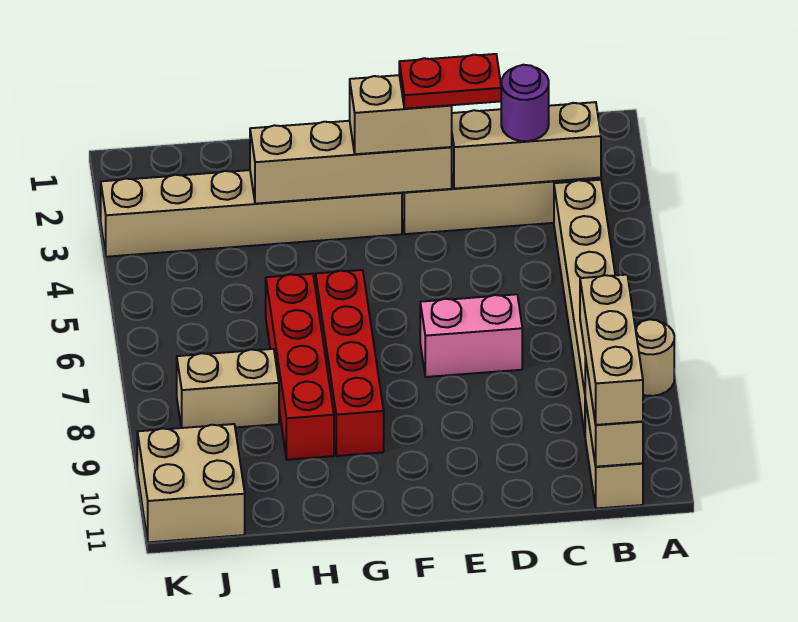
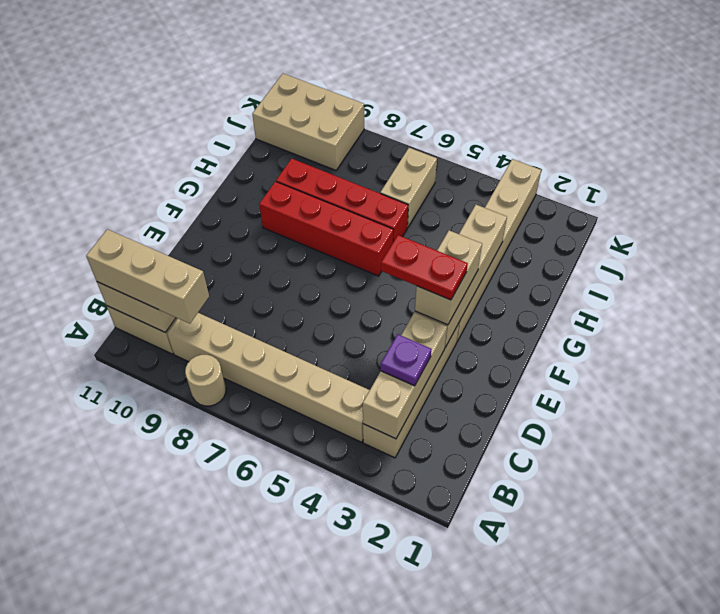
purple round brick C3 level 3 -> purple plate C3 level 3
red plate D3:E3 level 4 -> red plate E3:E4 level 4
pink brick D7:E7 level 1 -> none
tan brick I8:J8 level 1 -> tan brick I6:J6 level 1
tan brick J10:K11 level 1 -> tan brick J9:K11 level 1

